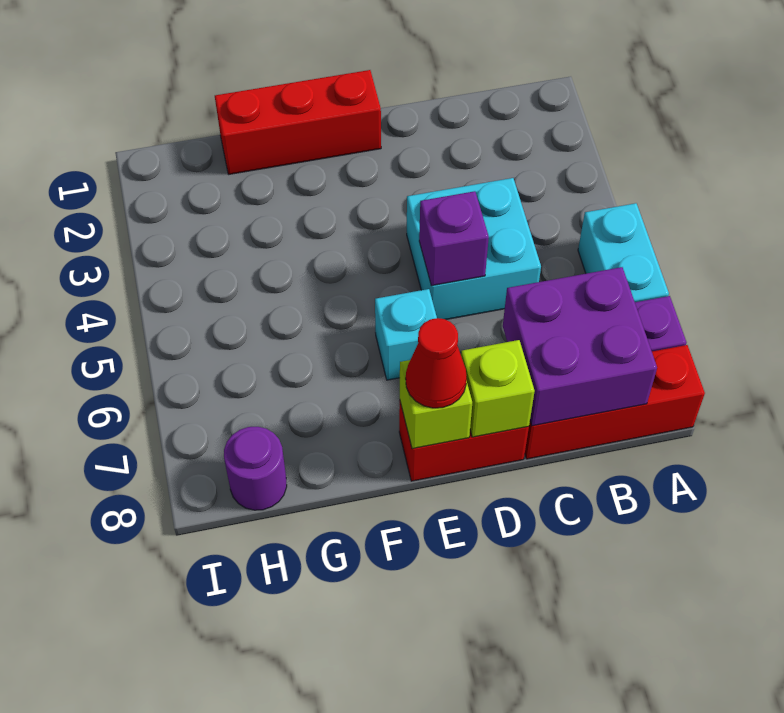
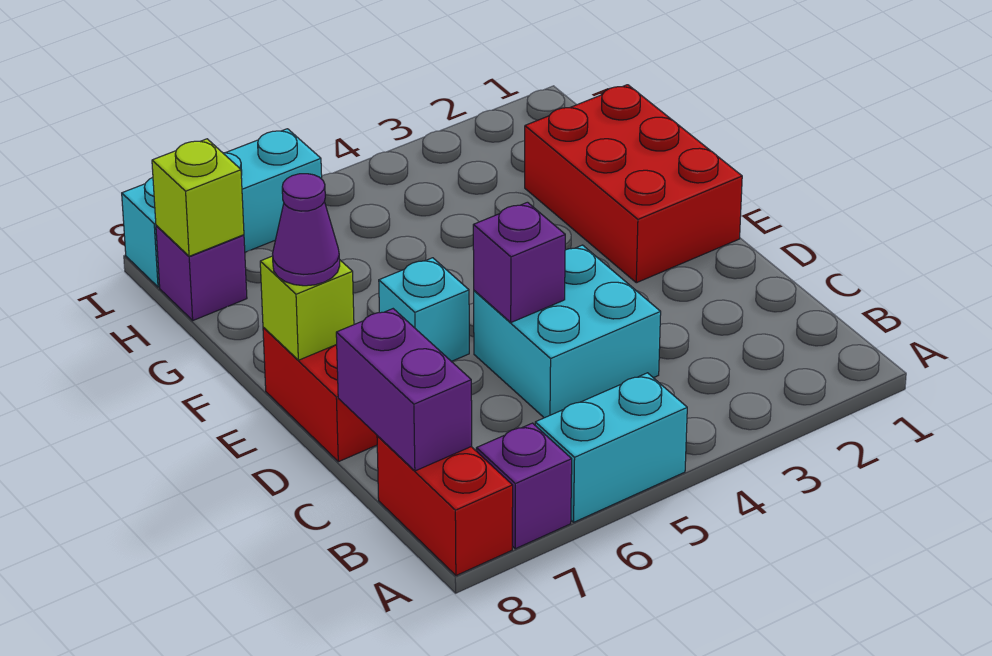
red brick A8:C8 level 1 -> red brick A8:B8 level 1
purple brick B7:C8 level 2 -> purple brick B8:C8 level 2
lime brick D8 level 2 -> lime brick H8 level 2
red brick E1:G1 level 1 -> red brick E1:G2 level 1
red cone E8 level 3 -> purple cone E8 level 3
purple round brick H8 level 1 -> purple brick H8 level 1
none -> cyan brick I6:I8 level 1

